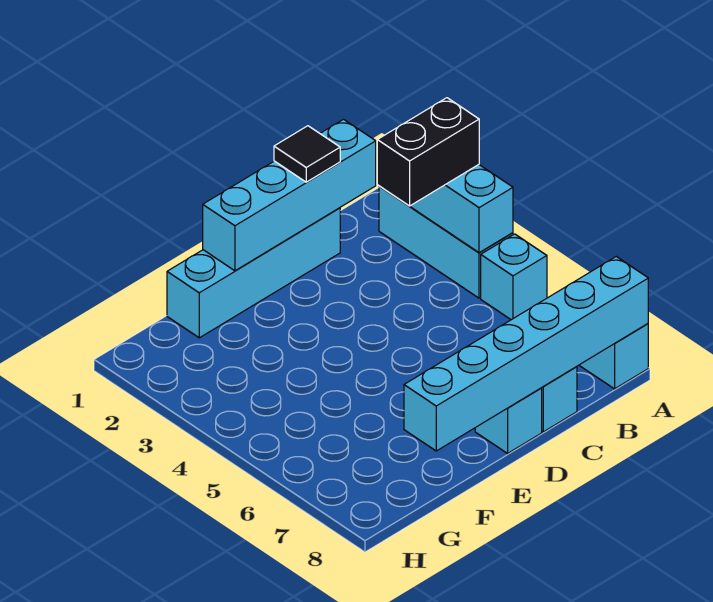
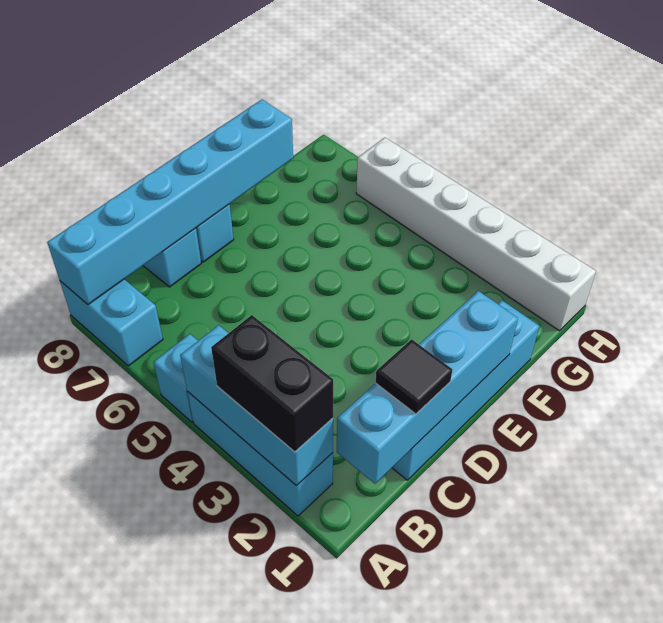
black brick A3:B3 level 3 -> black brick A2:A3 level 3
none -> white brick H1:H6 level 1

